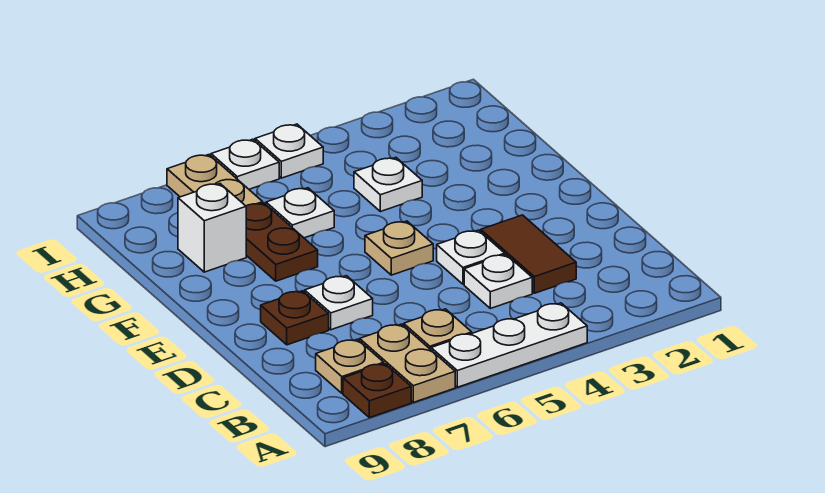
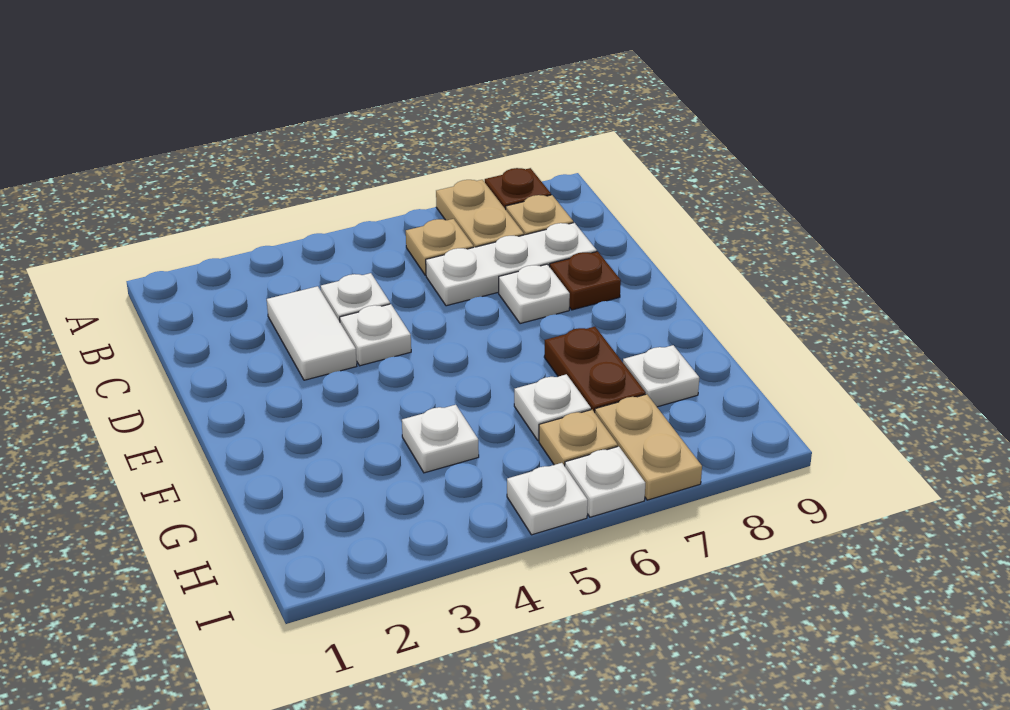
white plate A4:A6 level 1 -> white plate C6:C8 level 1
brown tile C3:D3 level 1 -> white tile C3:D3 level 1
tan plate E5 level 1 -> tan plate H6 level 1
white brick G8 level 1 -> white plate G8 level 1

